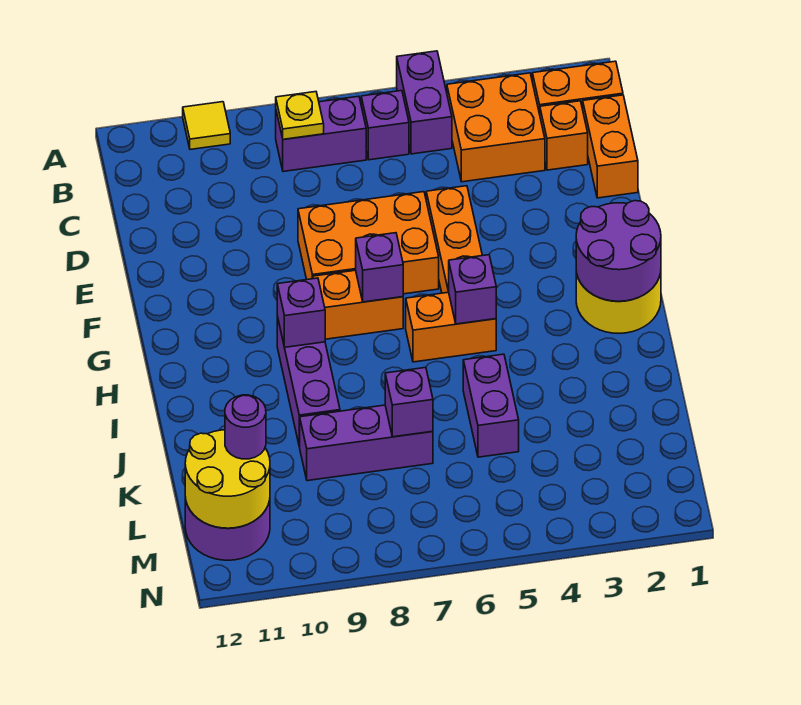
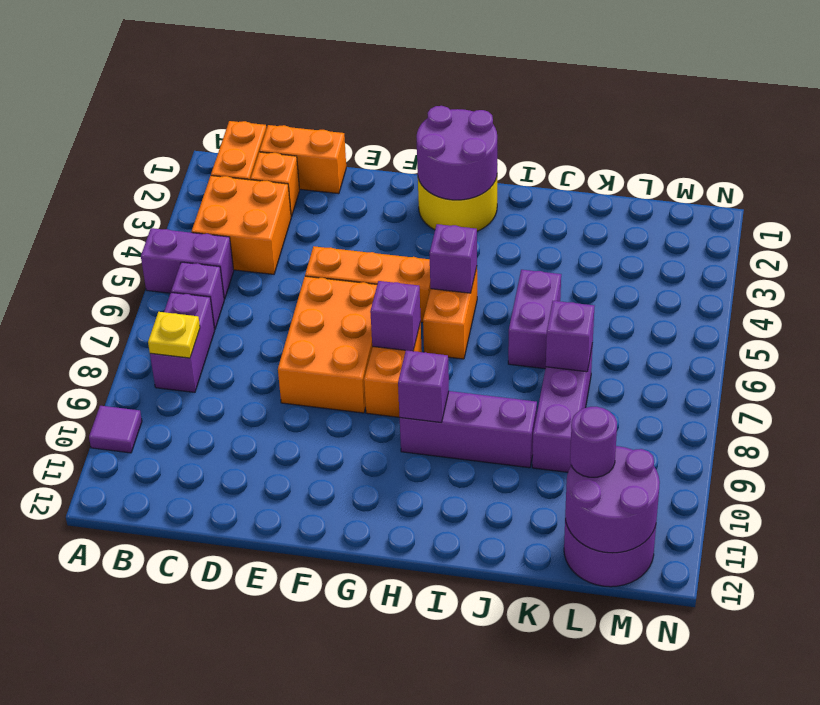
yellow tile A10 level 1 -> purple tile A10 level 1
purple brick J5:K5 level 1 -> purple brick J5:J6 level 1
yellow round brick L11:M12 level 2 -> purple round brick L11:M12 level 2

